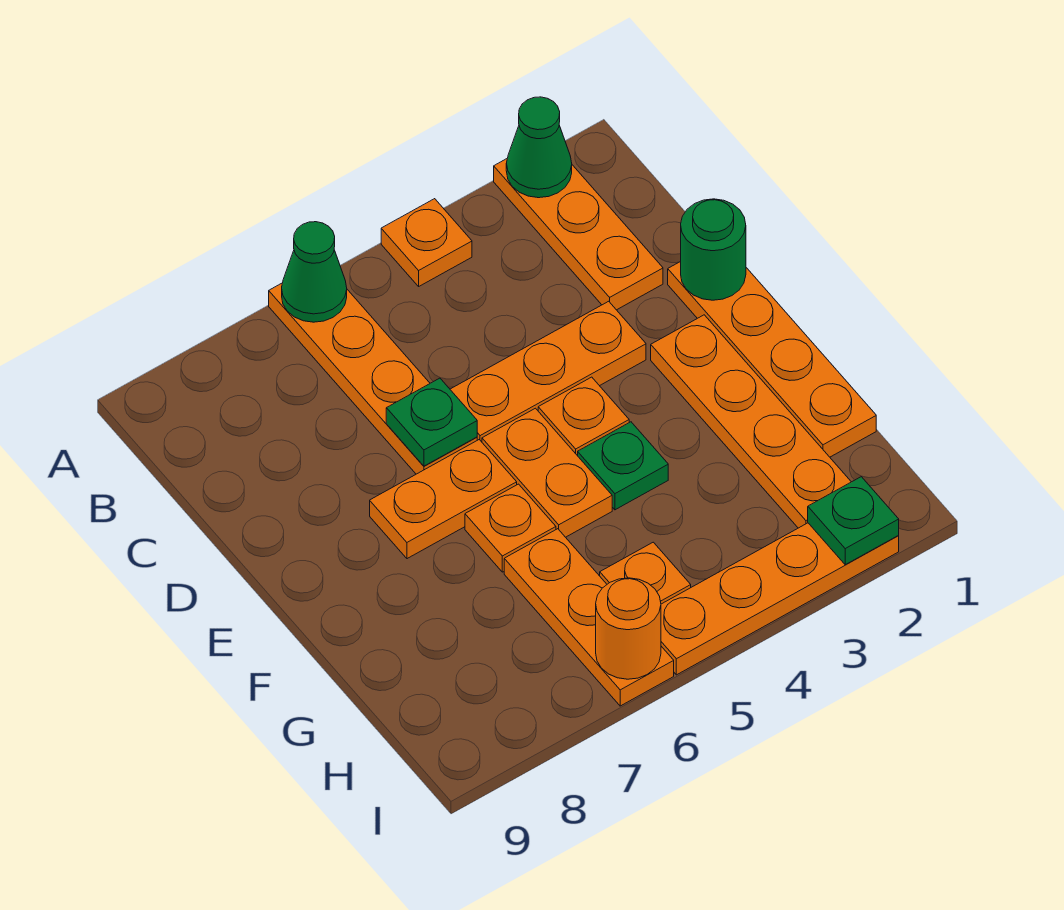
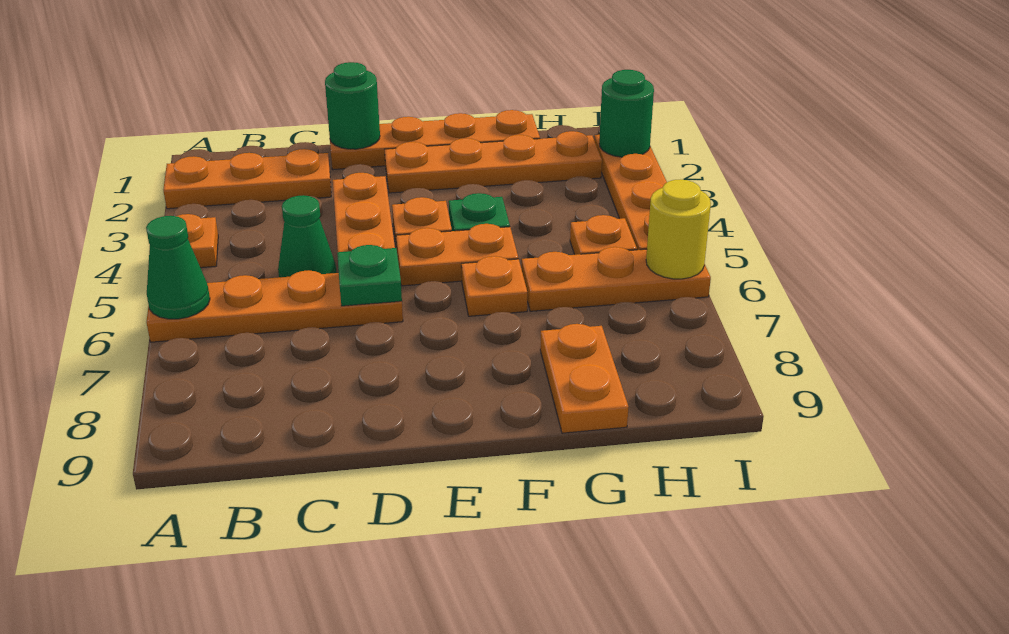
green cone A2 level 2 -> green cone C5 level 1
orange plate E6:E7 level 1 -> orange plate G8:G9 level 1
green plate I2 level 2 -> green round brick I2 level 2
orange round brick I6 level 2 -> yellow round brick I6 level 2

